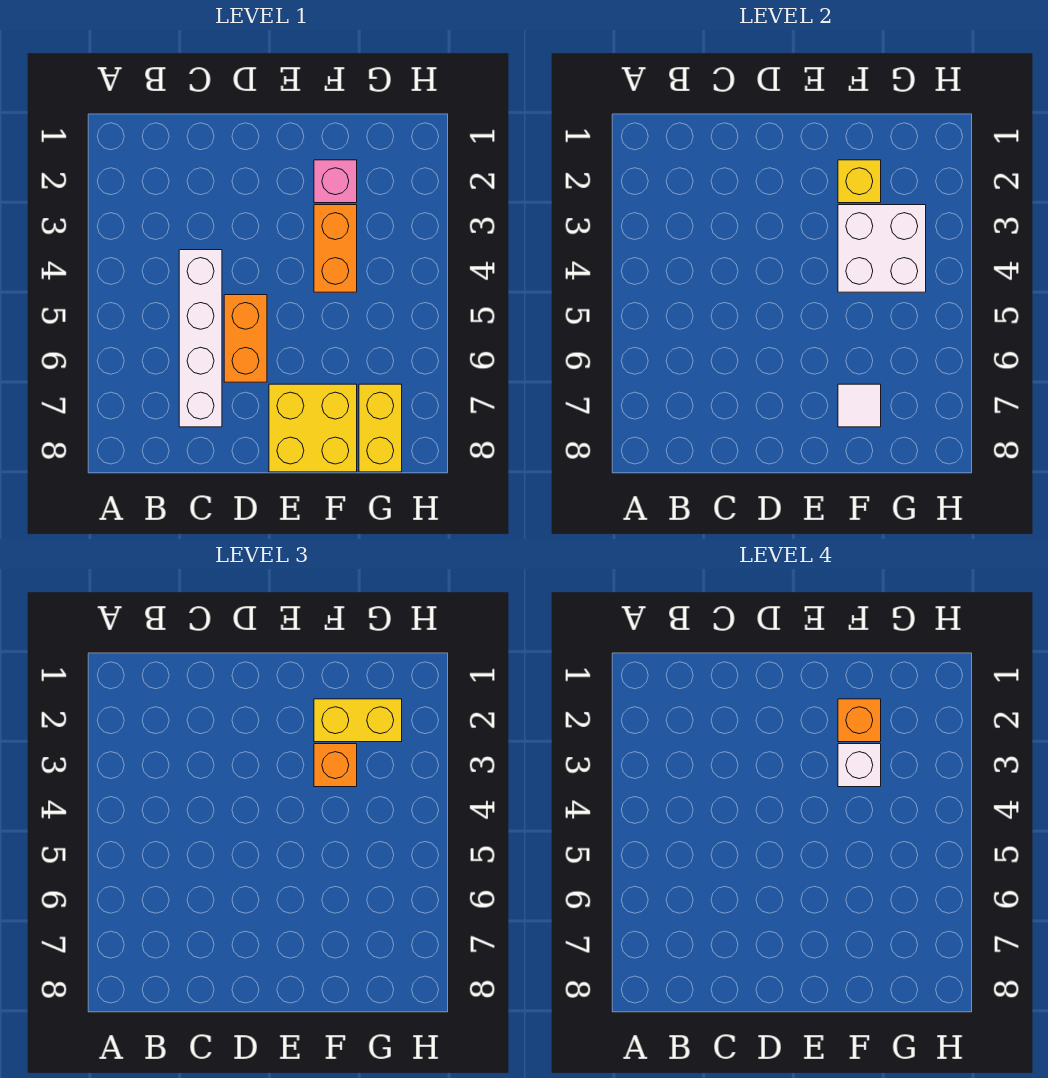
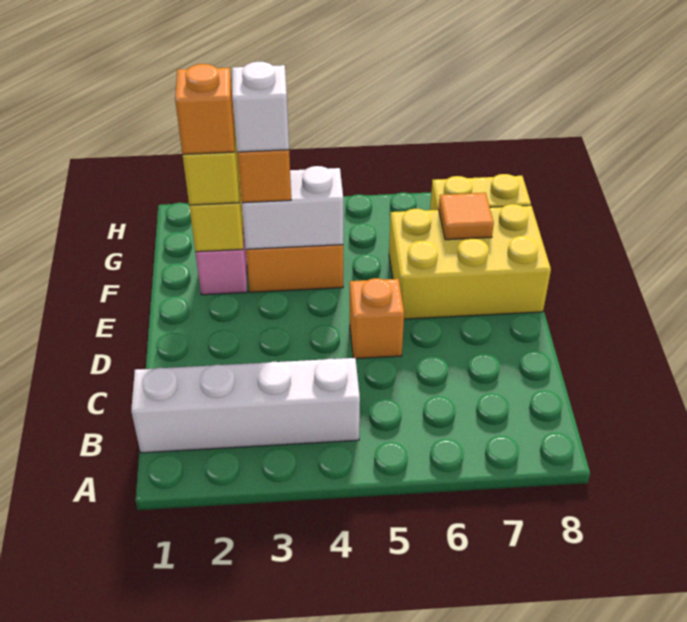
white brick C4:C7 level 1 -> white brick B1:B4 level 1
orange brick D5:D6 level 1 -> orange brick D5 level 1
yellow brick E7:F8 level 1 -> yellow brick E6:F8 level 1
white brick F3:G4 level 2 -> white brick F3:F4 level 2
white tile F7 level 2 -> orange tile F7 level 2

